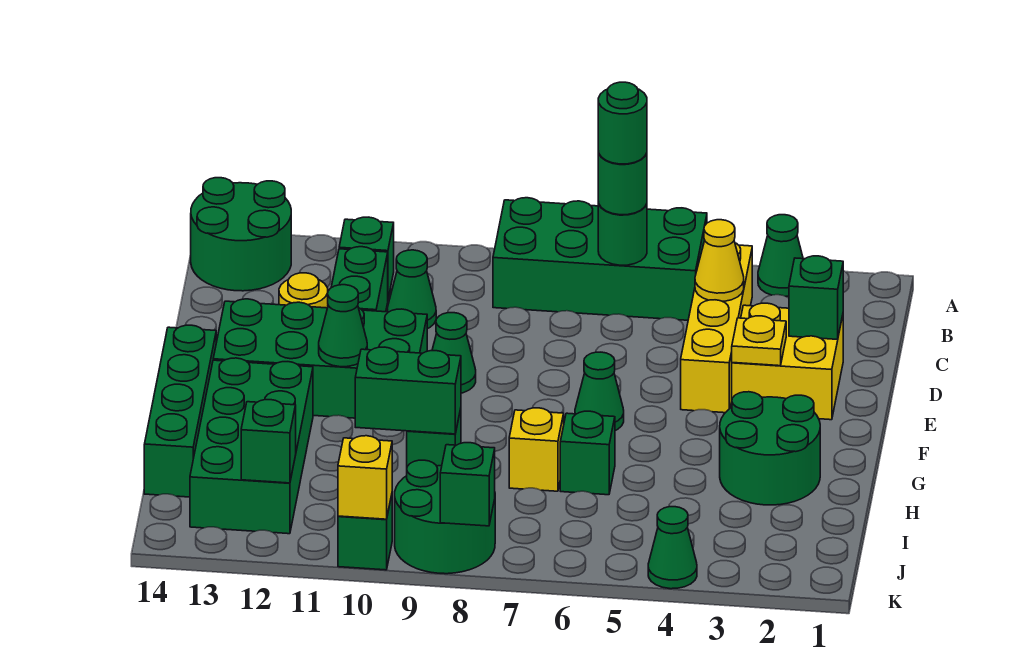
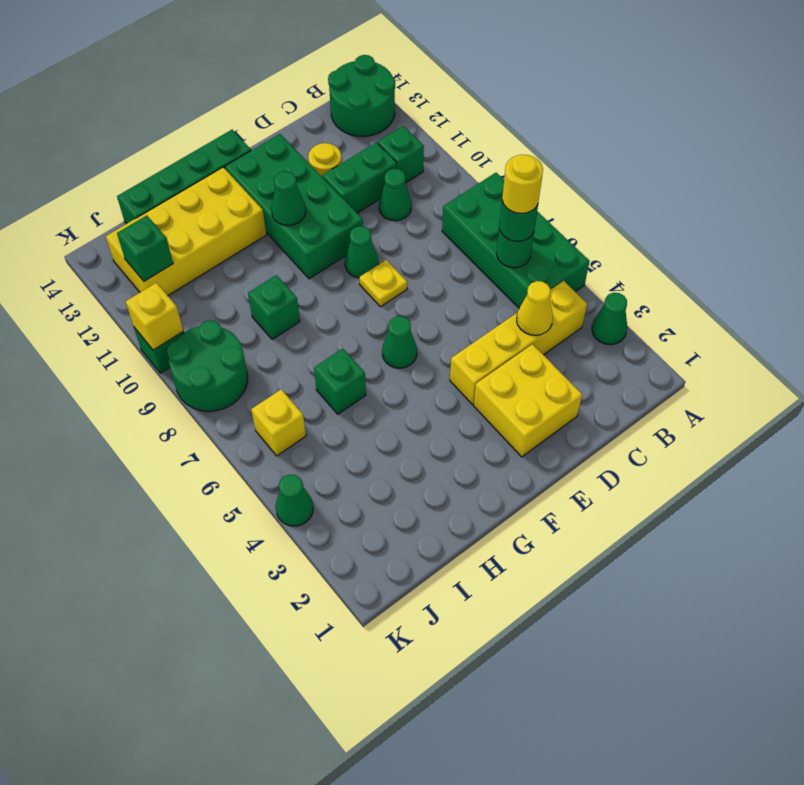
green round brick B6 level 4 -> yellow round brick B6 level 4
green brick D2 level 2 -> none
yellow plate E3 level 2 -> yellow plate E8 level 1
green round brick G2:H3 level 1 -> none
green brick G12:J13 level 1 -> yellow brick G12:J13 level 1
yellow brick H7 level 1 -> yellow brick J6 level 1
green brick H9:H10 level 2 -> none
green brick K8 level 2 -> none

